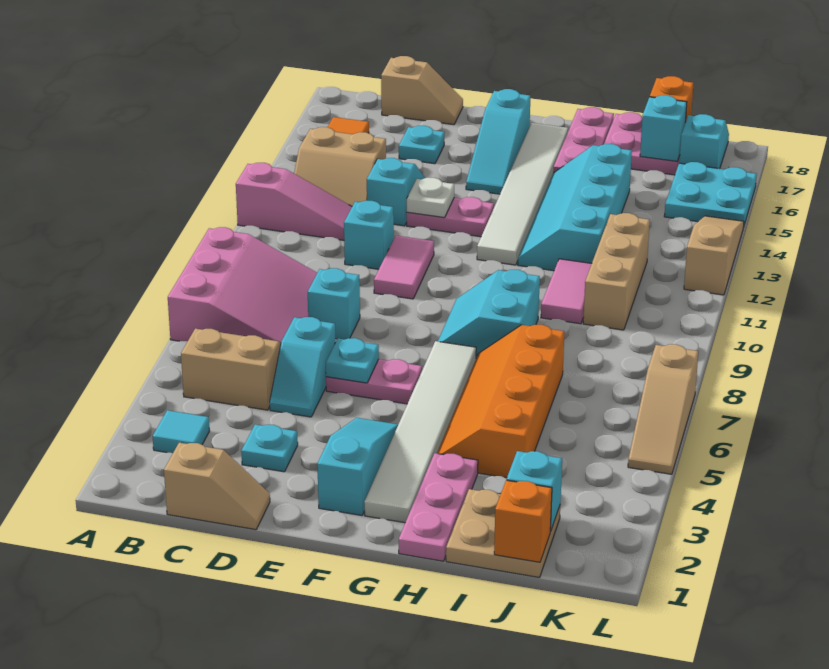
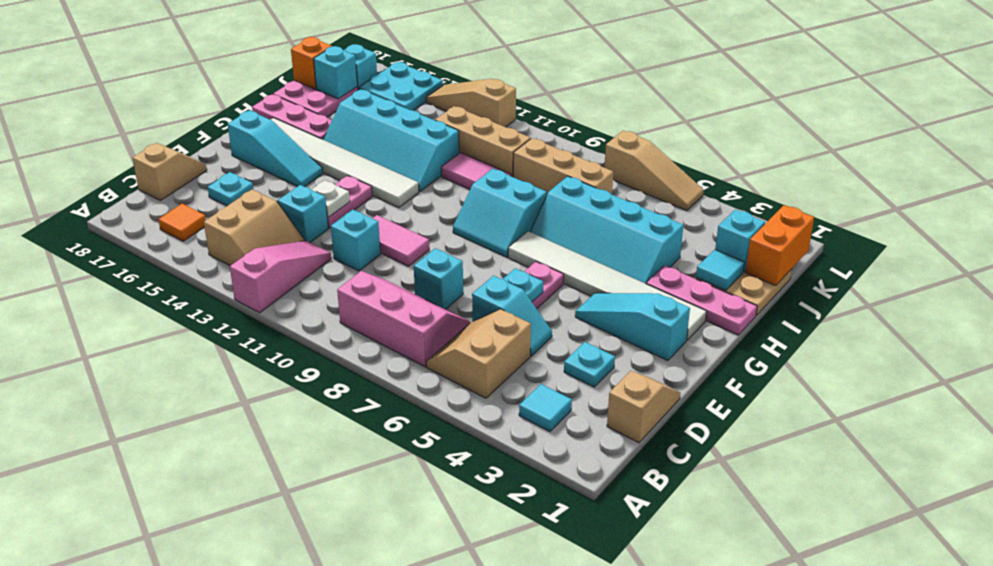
pink slope A7:C9 level 1 top A -> pink slope B7:C9 level 1 top B
orange slope H4:I7 level 1 top I -> cyan slope H4:I7 level 1 top I
none -> cyan tile I2 level 2
orange brick J1 level 2 -> orange brick J1:K1 level 2
none -> tan brick J7:J9 level 1

